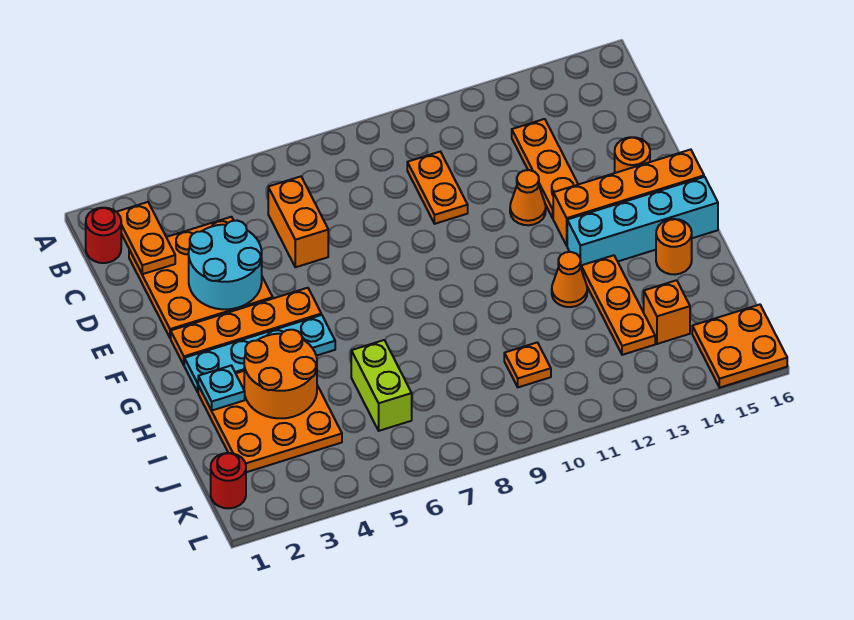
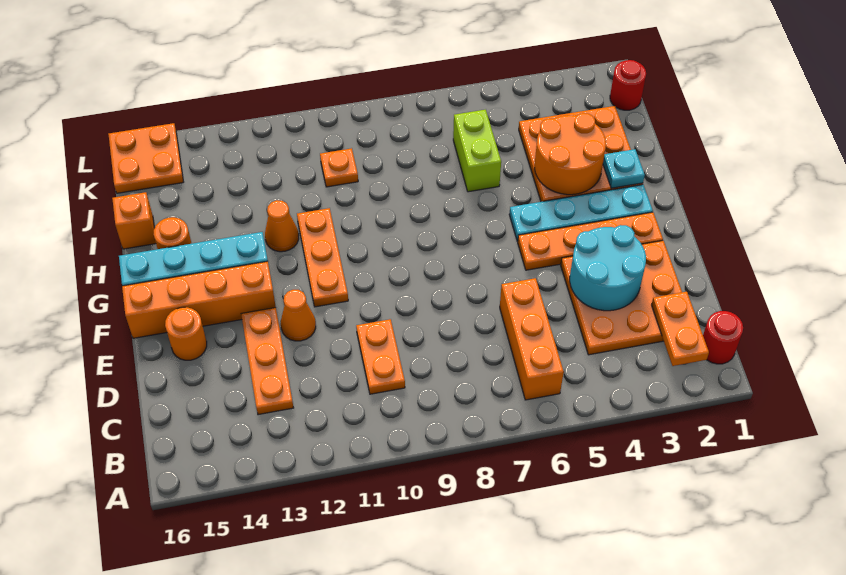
orange brick C6:D6 level 1 -> orange brick B6:D6 level 1
orange plate H13:J13 level 1 -> orange plate F11:H11 level 1
orange brick J14 level 1 -> orange brick I16 level 1

